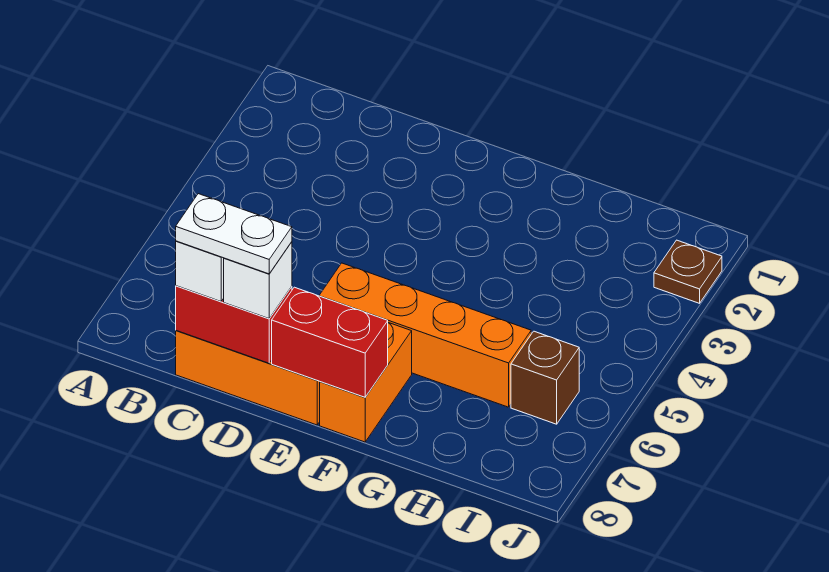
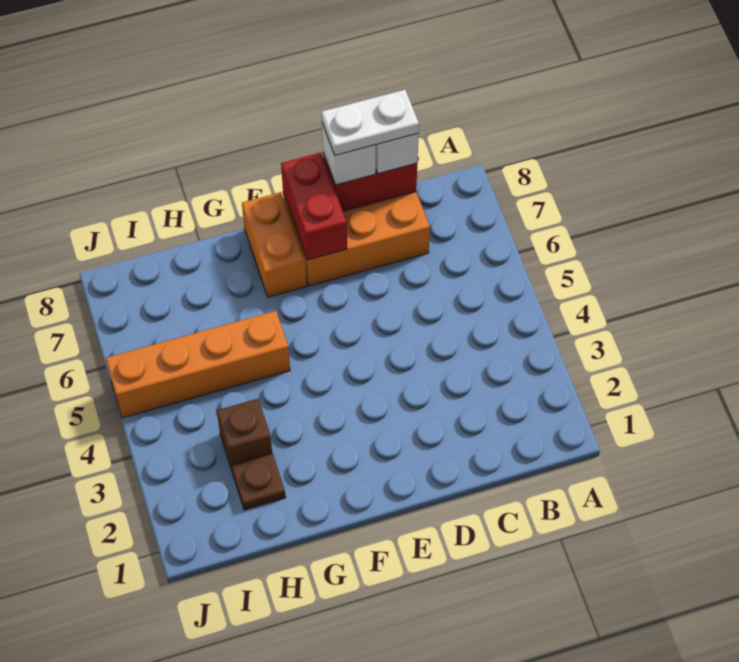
orange brick E6:H6 level 1 -> orange brick G5:J5 level 1
red brick E8:F8 level 2 -> red brick E7:E8 level 2
brown brick I6 level 1 -> brown brick H3 level 1
brown plate J2 level 1 -> brown plate H2 level 1

